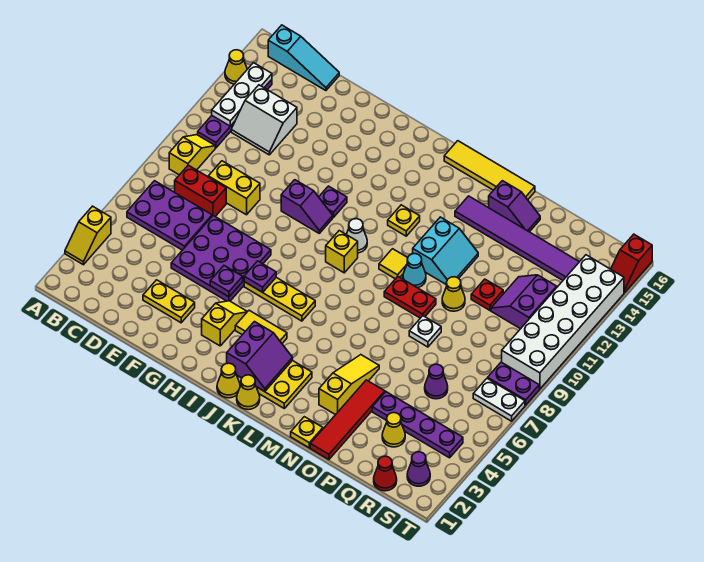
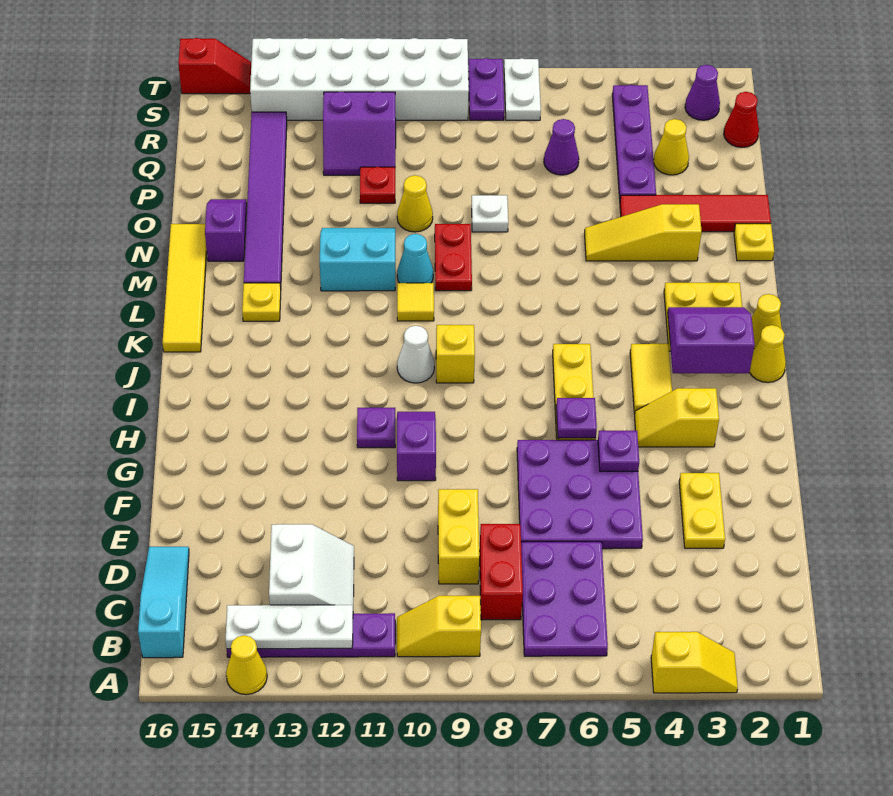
yellow plate K12 level 1 -> yellow plate L14 level 1

